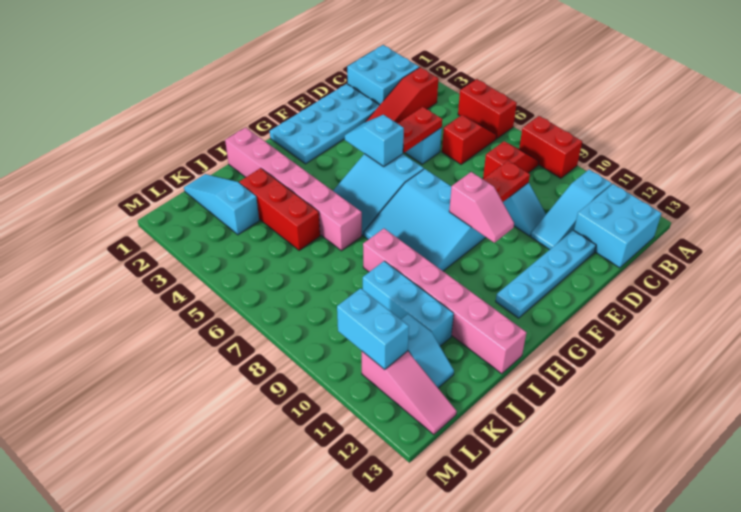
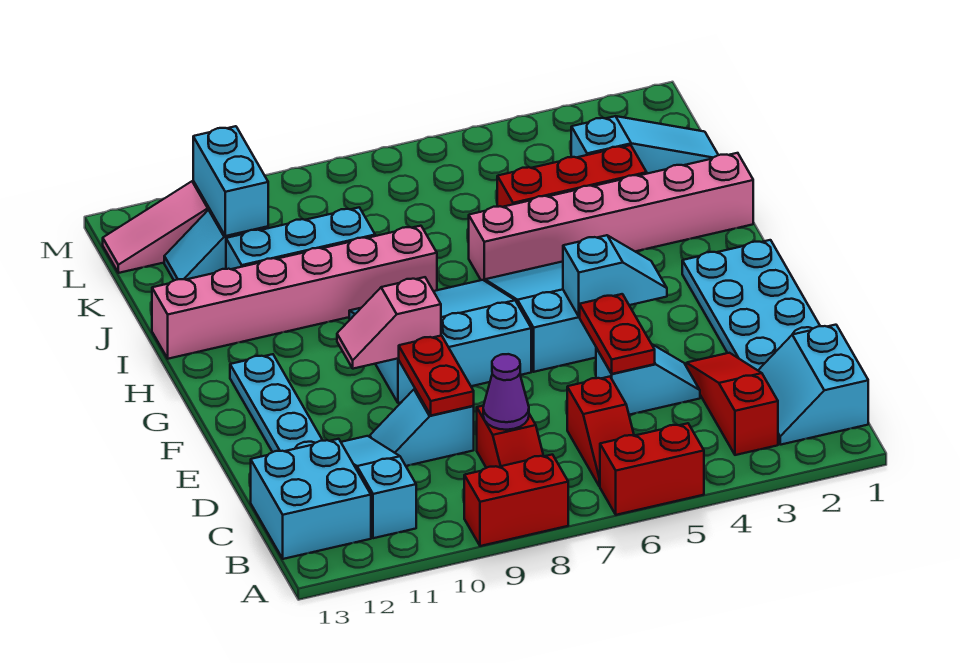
cyan brick B1:C2 level 1 -> cyan slope B1:C2 level 1 top 1
none -> purple cone C8 level 2
cyan brick L10:L11 level 2 -> cyan brick K11:L11 level 2

